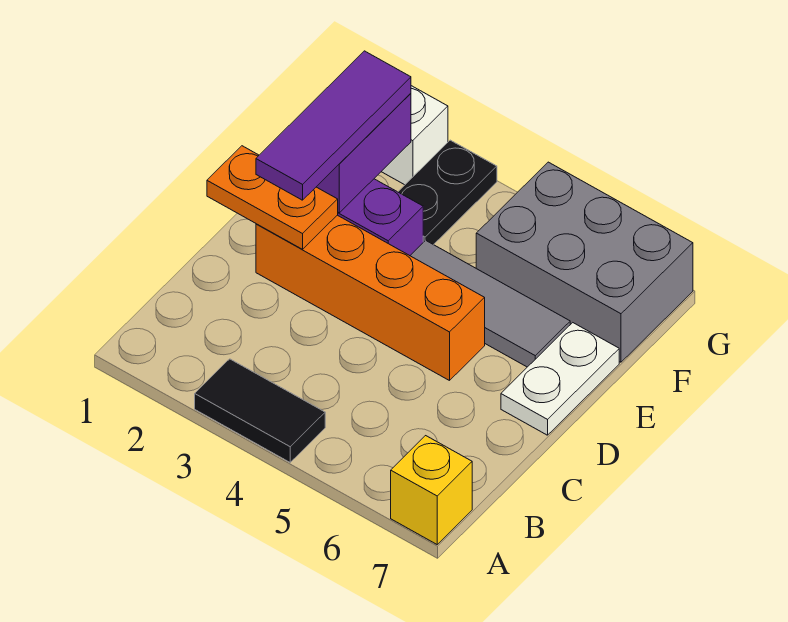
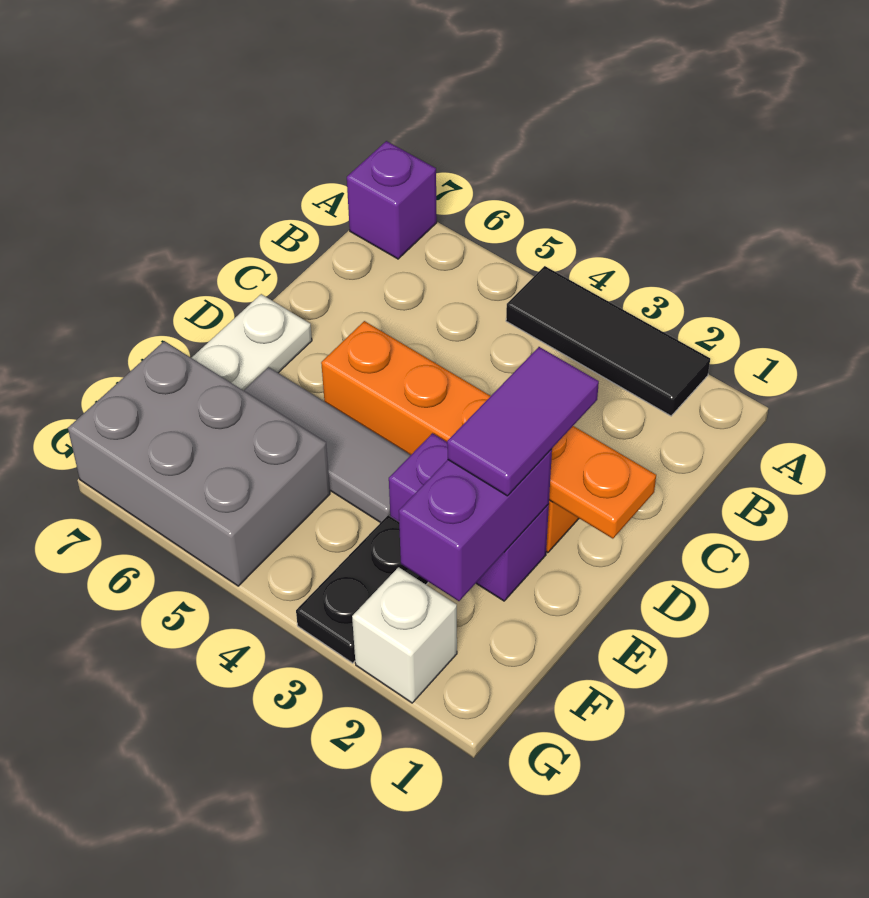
black tile A3:A4 level 1 -> black tile A2:A4 level 1
yellow brick A7 level 1 -> purple brick A7 level 1
purple tile D2:F2 level 3 -> purple tile D2:E2 level 3

